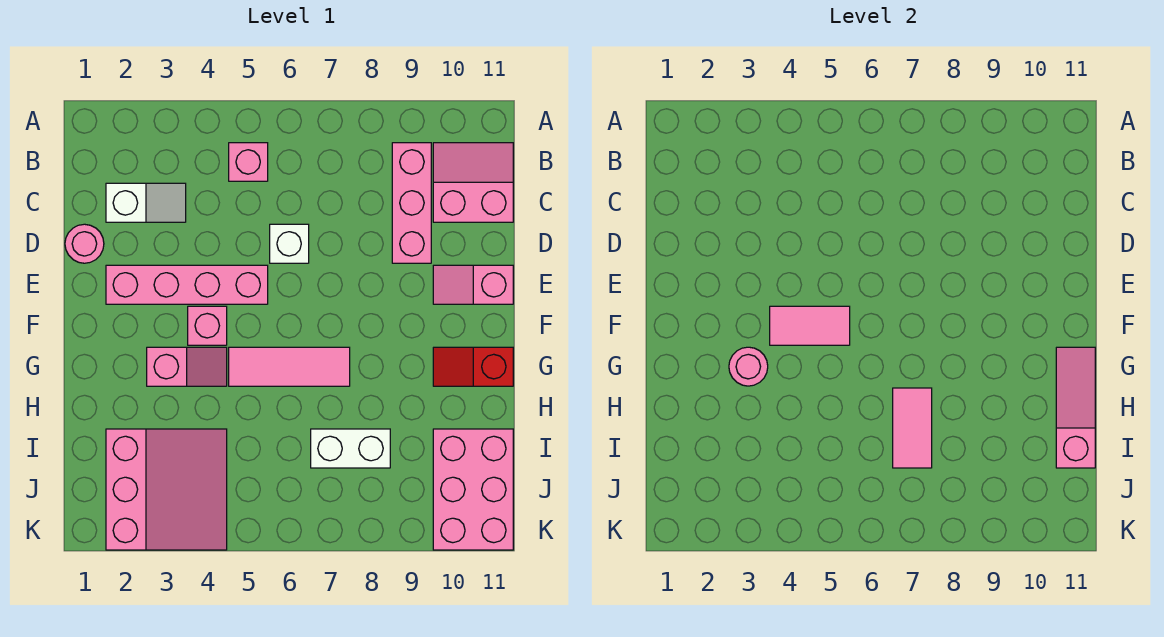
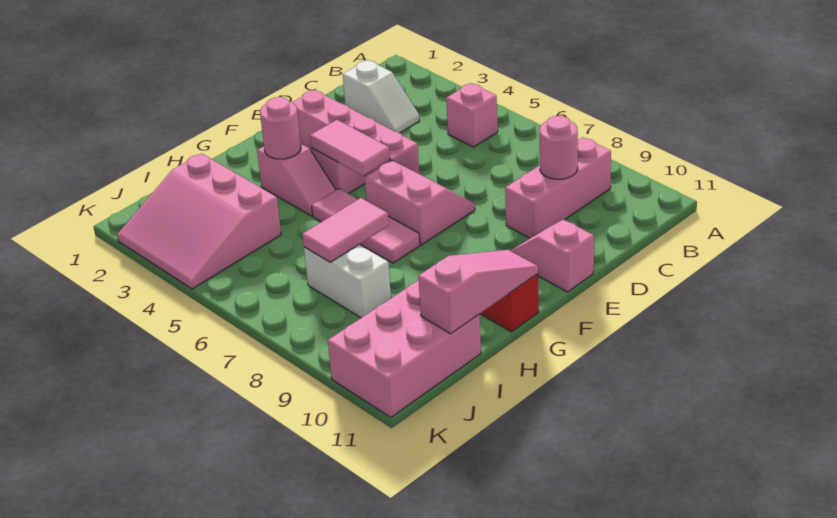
pink slope B10:C11 level 1 top C -> pink slope E6:F7 level 1 top F
pink round brick D1 level 1 -> pink round brick C9 level 2
white brick D6 level 1 -> none
pink slope I2:K4 level 1 top 2 -> pink slope I2:K4 level 1 top I

